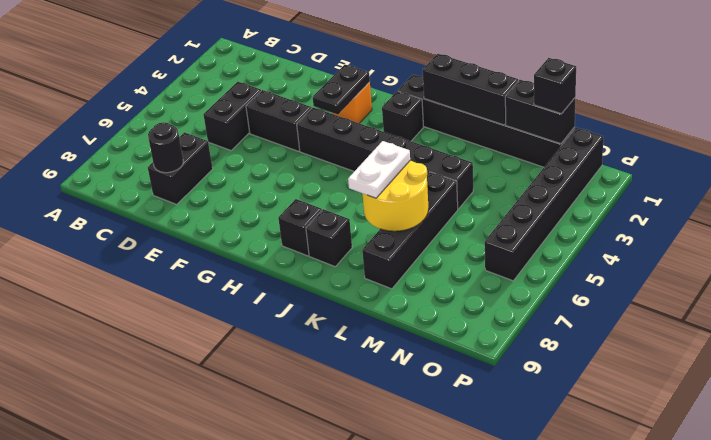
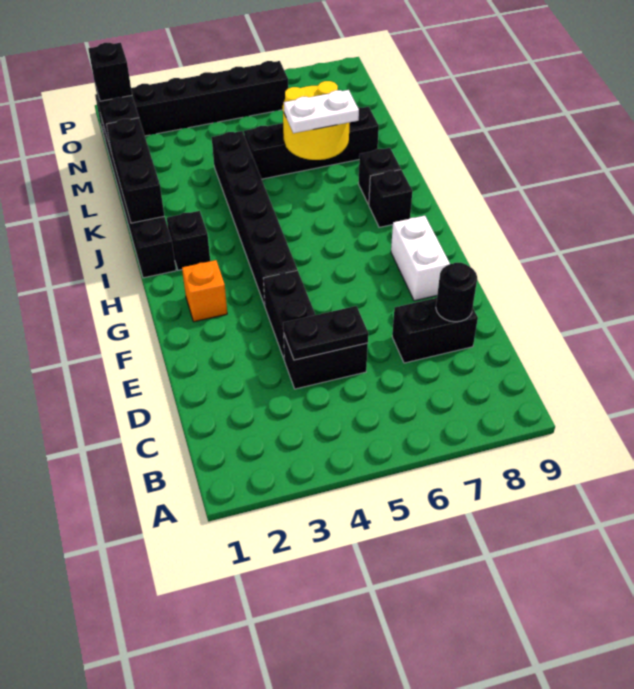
none -> white brick F8:G8 level 1
black plate G2:G3 level 2 -> black plate D4:D5 level 2

